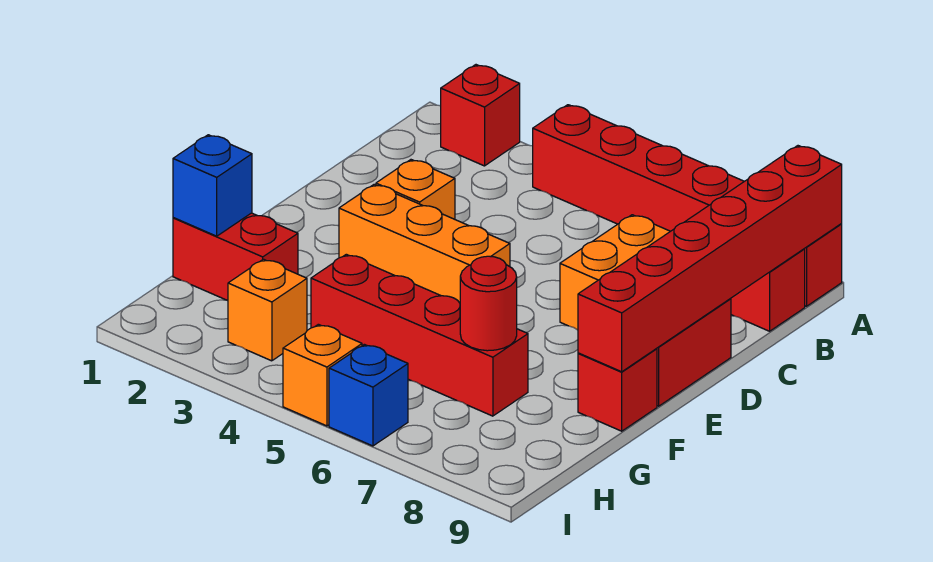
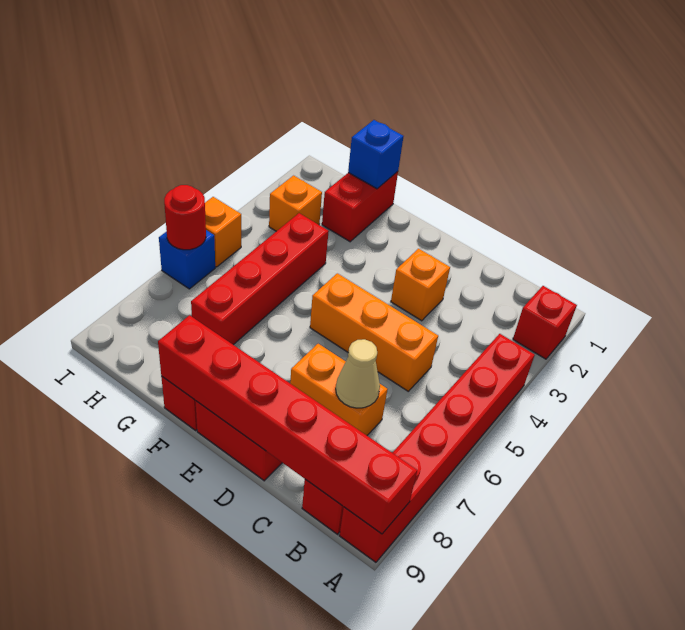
none -> tan cone C7 level 2
orange brick E3:E5 level 1 -> orange brick C5:E5 level 1
red round brick G7 level 2 -> red round brick I6 level 2

